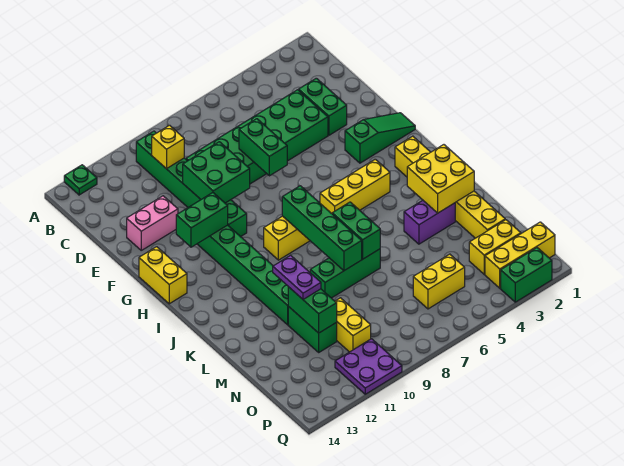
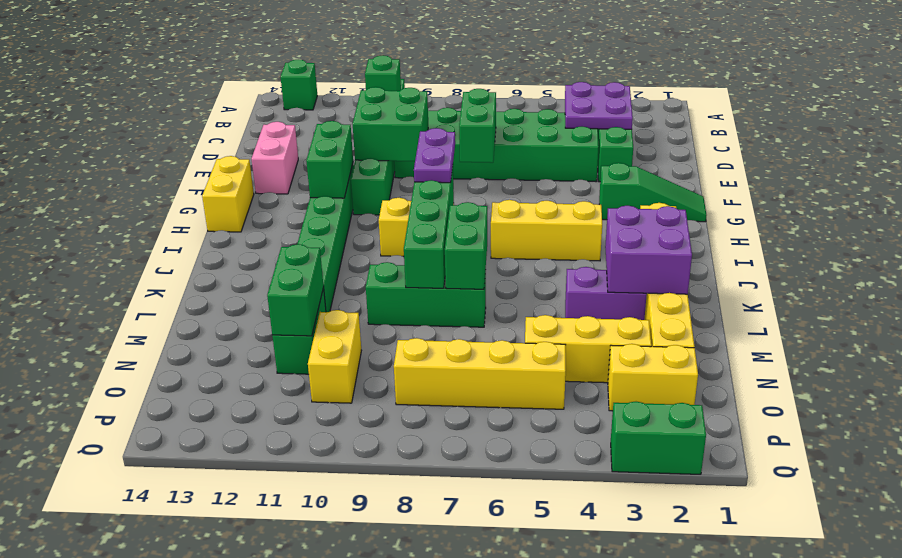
green plate A13 level 1 -> green brick A13 level 1
yellow brick C10 level 2 -> green brick C10 level 2
pink brick E12:E13 level 1 -> pink brick E13:F13 level 1
green brick G11:G12 level 2 -> green brick G11:H11 level 2
yellow brick K2:L3 level 2 -> purple brick K2:L3 level 2
purple plate L11:M11 level 3 -> purple plate H8:I8 level 3
yellow brick O5:O6 level 1 -> yellow brick O5:O8 level 1
yellow brick P1:P3 level 1 -> yellow brick N3:N5 level 1
purple plate P10:Q11 level 1 -> purple plate C3:D4 level 2

